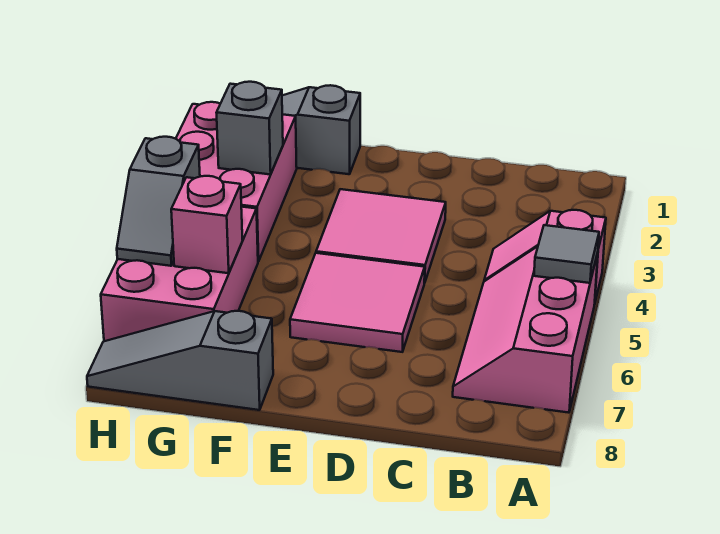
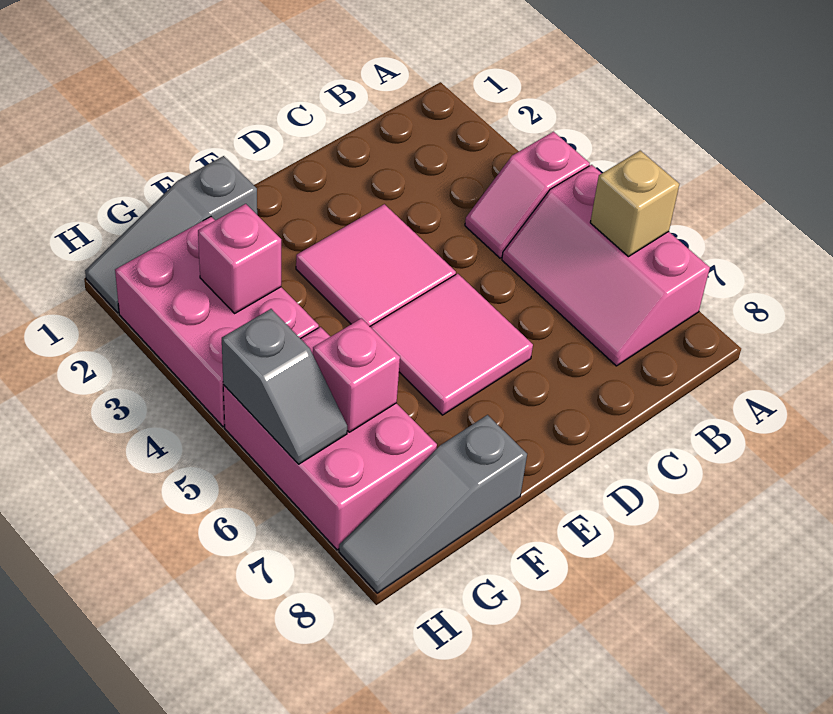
grey tile A5 level 2 -> none
none -> tan brick A6 level 2
grey brick G3 level 2 -> pink brick G3 level 2

